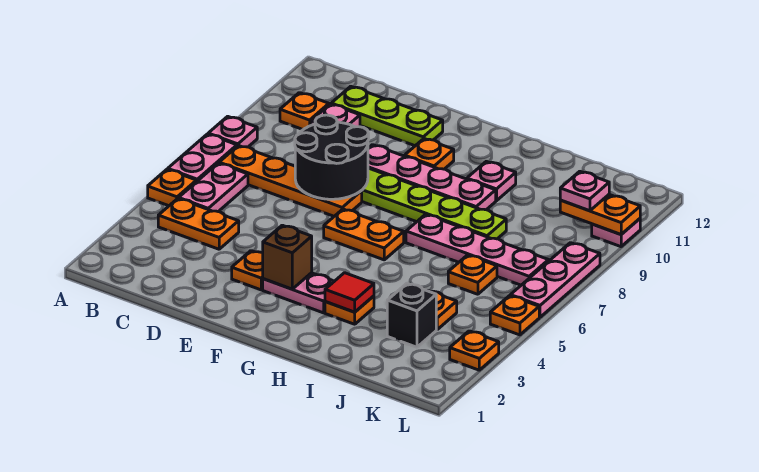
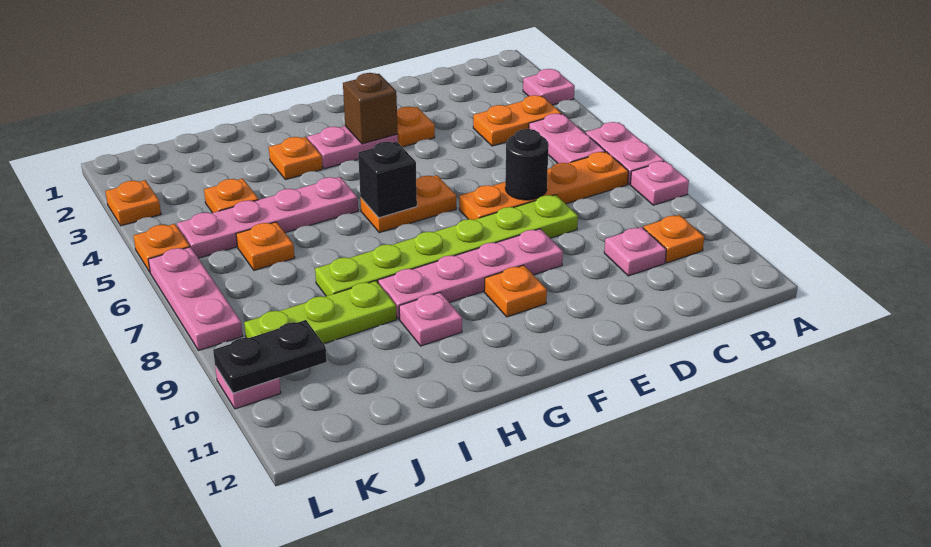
orange plate A5 level 1 -> none
lime plate C11:E11 level 1 -> lime plate I9:K9 level 1
black round brick D7:E8 level 2 -> black round brick D7 level 2
red tile H3 level 2 -> none
pink plate H7:K7 level 1 -> pink plate H5:K5 level 1
black brick J3 level 1 -> black brick G6 level 2
orange plate K10:L10 level 2 -> black plate K10:L10 level 2
pink plate K10 level 3 -> pink plate A3 level 1

